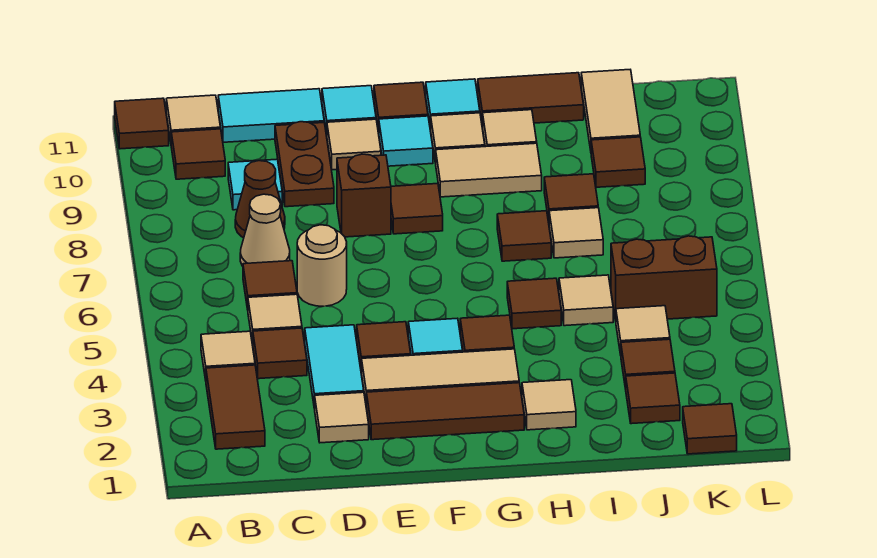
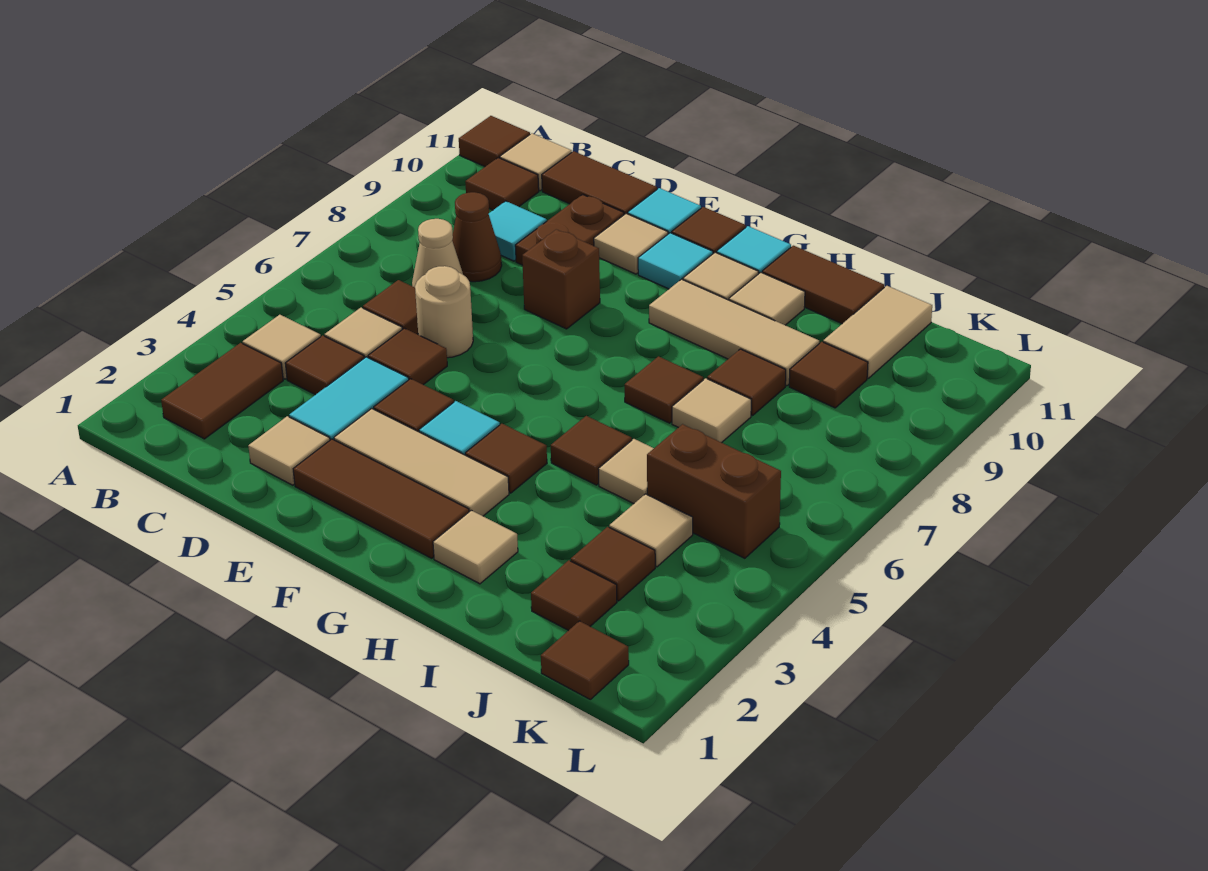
cyan tile C11:D11 level 1 -> brown tile C11:D11 level 1
brown tile F8 level 1 -> brown tile D5 level 1
tan tile G9:H9 level 1 -> tan tile G9:I9 level 1

